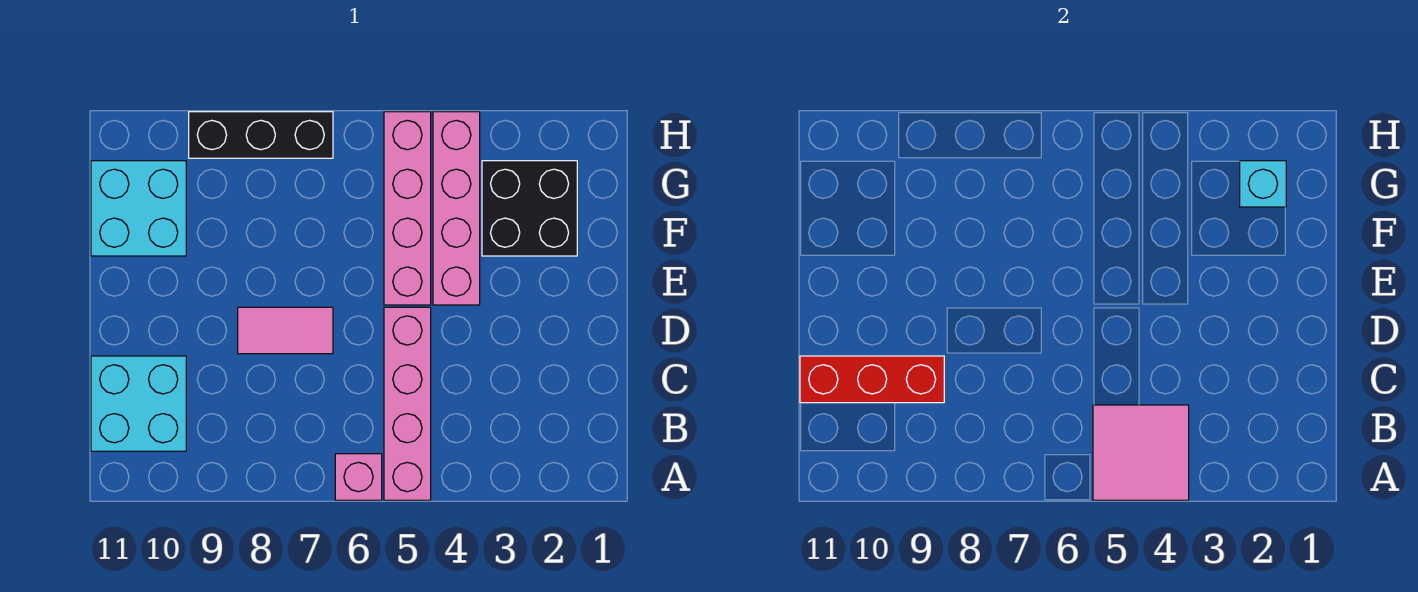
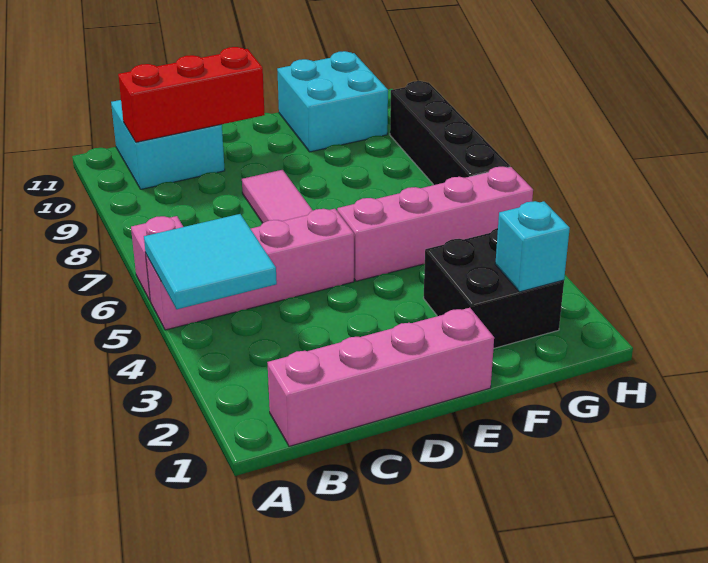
pink tile A4:B5 level 2 -> cyan tile A4:B5 level 2
red brick C9:C11 level 2 -> red brick B10:D10 level 2
pink brick E4:H4 level 1 -> pink brick B1:E1 level 1
black brick H7:H9 level 1 -> black brick H6:H9 level 1

